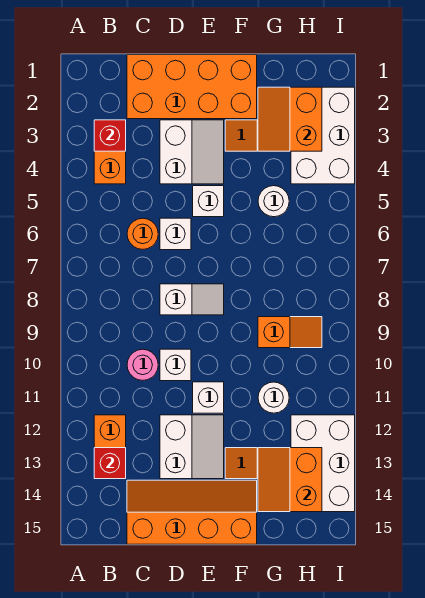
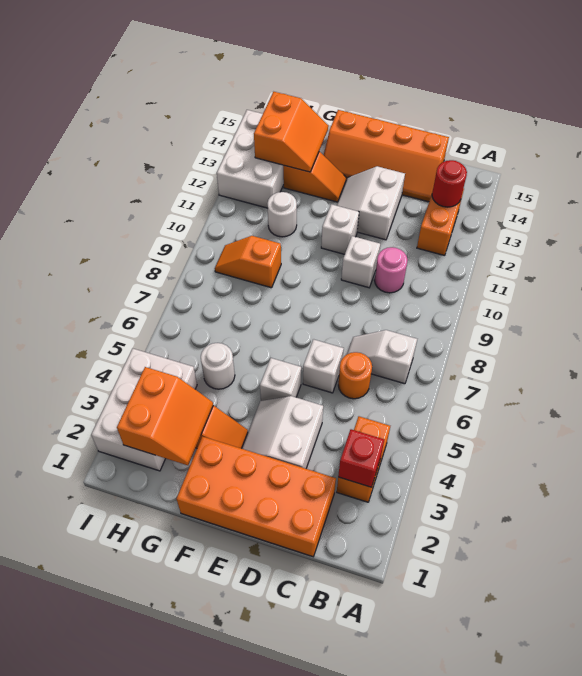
red brick B13 level 2 -> red round brick B13 level 2
white slope D8:E8 level 1 top D -> white slope B7:C7 level 1 top B

